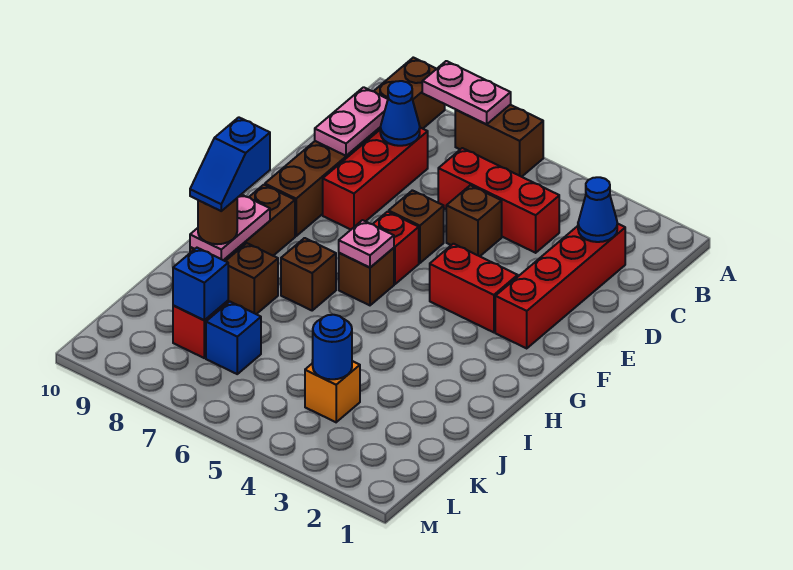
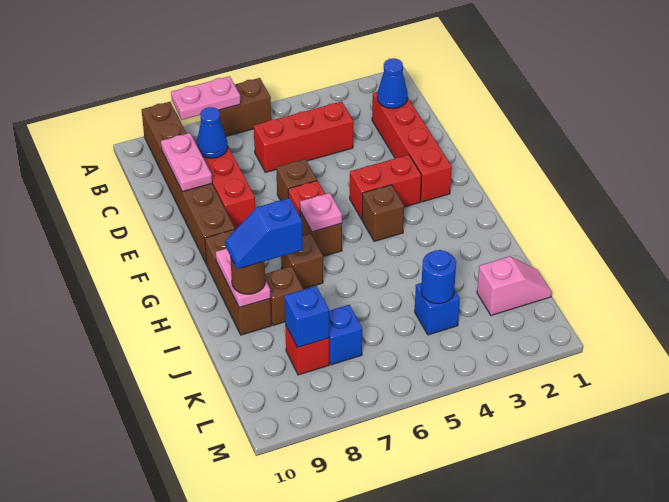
brown brick D5 level 1 -> brown brick G4 level 1
blue slope H9:I9 level 4 top H -> blue slope I8:I9 level 4 top 8
none -> pink slope K1:K2 level 1 top 2
orange brick K4 level 1 -> blue brick K4 level 1

